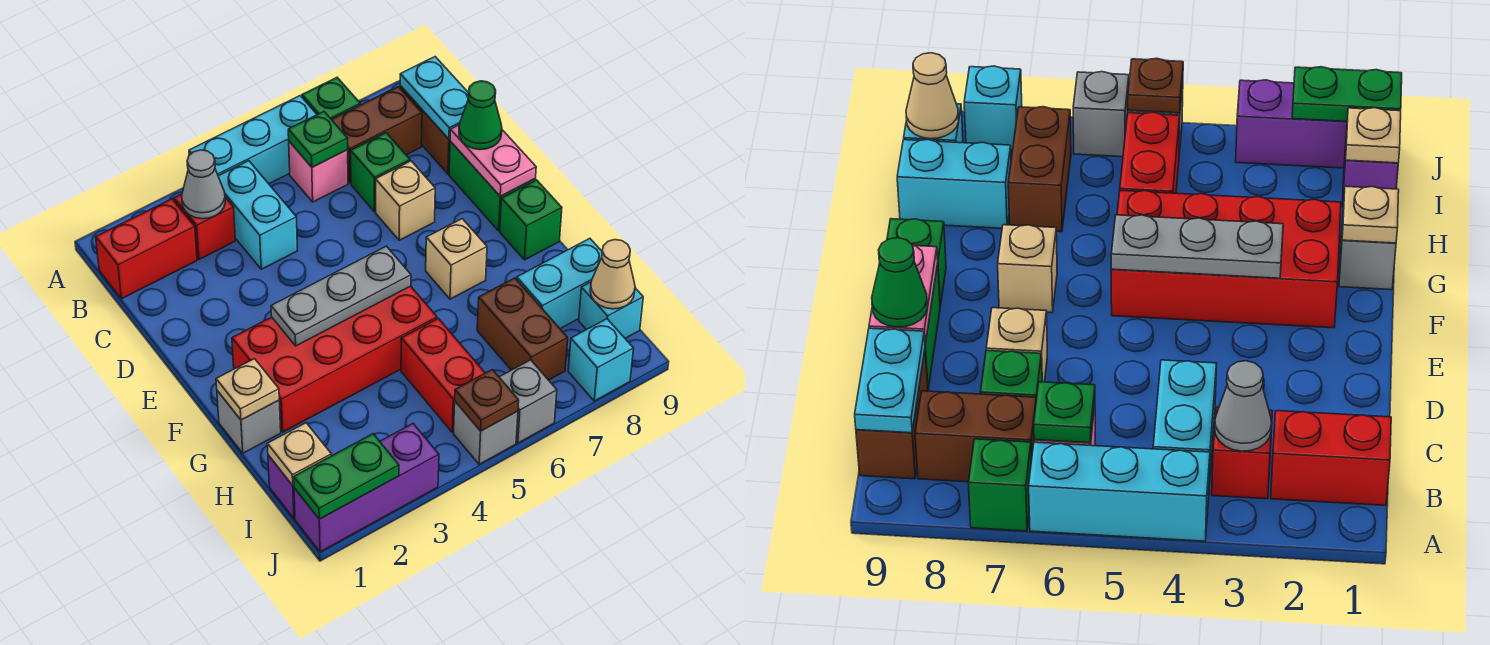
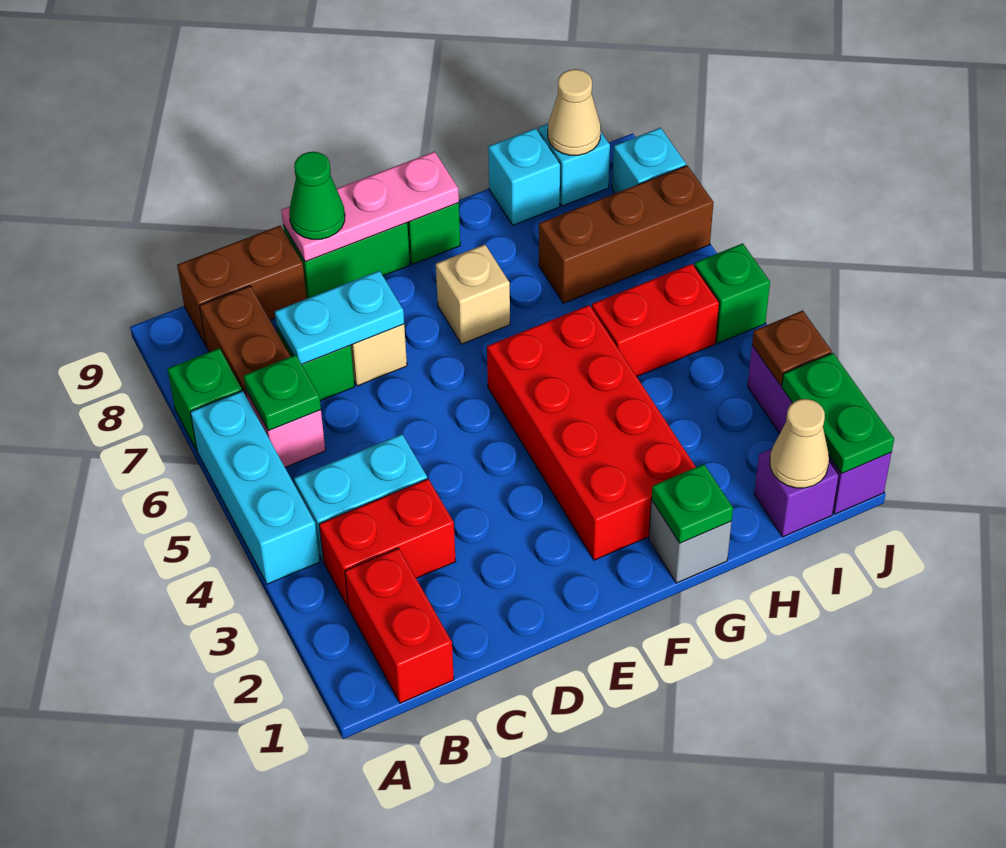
red brick B3 level 1 -> red brick B3:C3 level 1
grey cone B3 level 2 -> none
cyan plate B9:C9 level 2 -> cyan plate C7:D7 level 2
pink plate D9:E9 level 2 -> pink plate D9:F9 level 2
grey plate F3:F5 level 2 -> none
tan plate G1 level 2 -> green plate G1 level 2
brown brick H7:I7 level 1 -> brown brick H7:J7 level 1
cyan brick H8:H9 level 1 -> cyan brick H9 level 1
tan plate I1 level 2 -> tan cone I1 level 2
grey brick J5 level 1 -> green brick J5 level 1
brown plate J5 level 2 -> brown plate J3 level 2
grey brick J6 level 1 -> none

